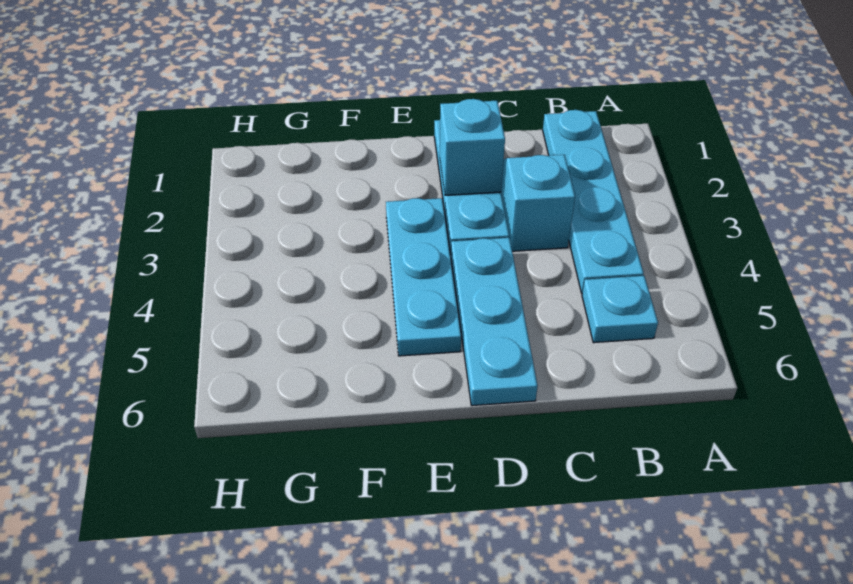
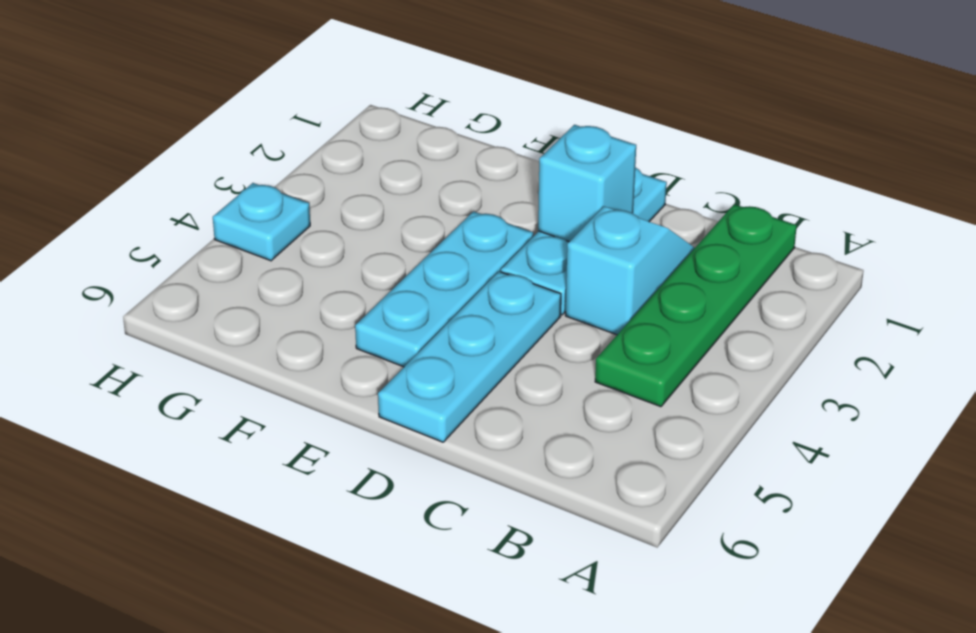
cyan plate B1:B4 level 1 -> green plate B1:B4 level 1
cyan plate B5 level 1 -> cyan plate H4 level 1

